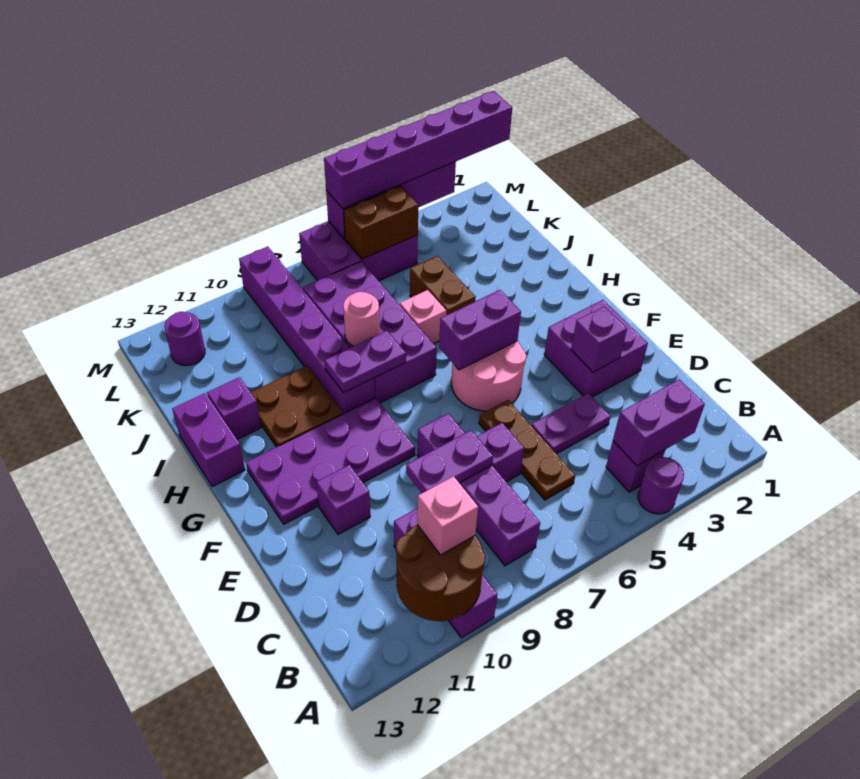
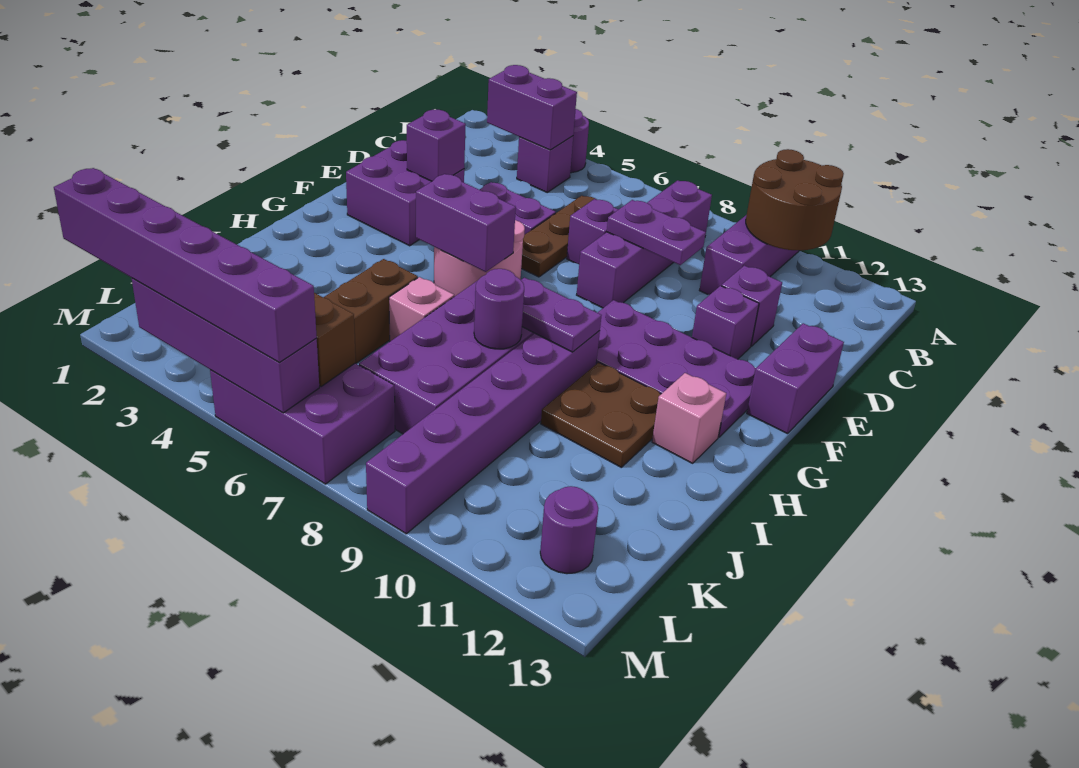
pink brick B10 level 3 -> pink brick H12 level 1
purple brick H13:I13 level 1 -> purple brick E13:F13 level 1
pink round brick I8 level 2 -> purple round brick I8 level 2
purple brick I12 level 1 -> purple brick D11 level 1

